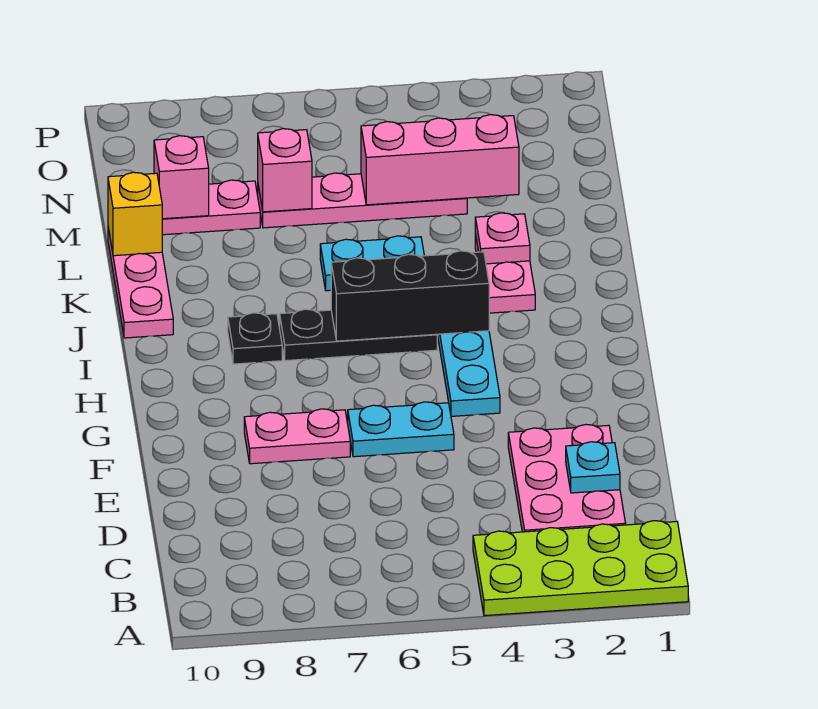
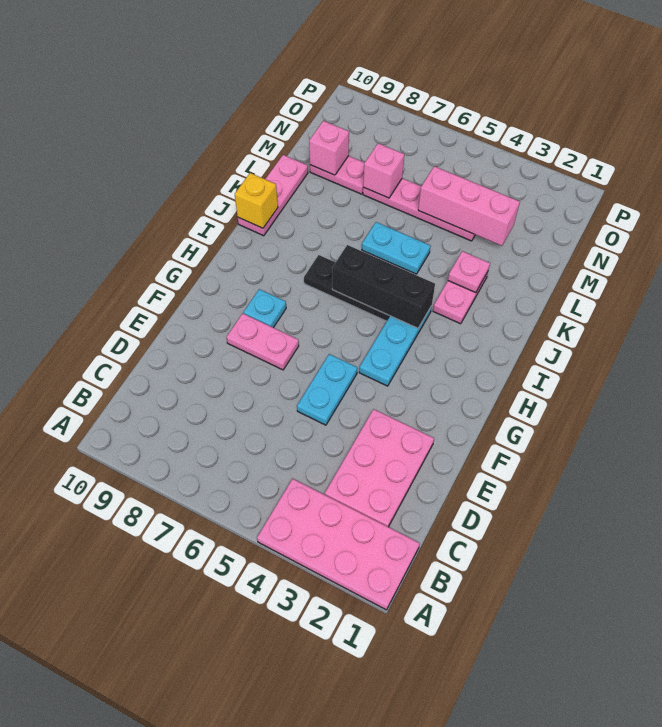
lime plate A1:B4 level 1 -> pink plate A1:B4 level 1
cyan plate D2 level 2 -> cyan plate G8 level 1
cyan plate F5:F6 level 1 -> cyan plate E5:F5 level 1
black plate I8 level 1 -> none
yellow brick L10 level 2 -> yellow brick J10 level 2

